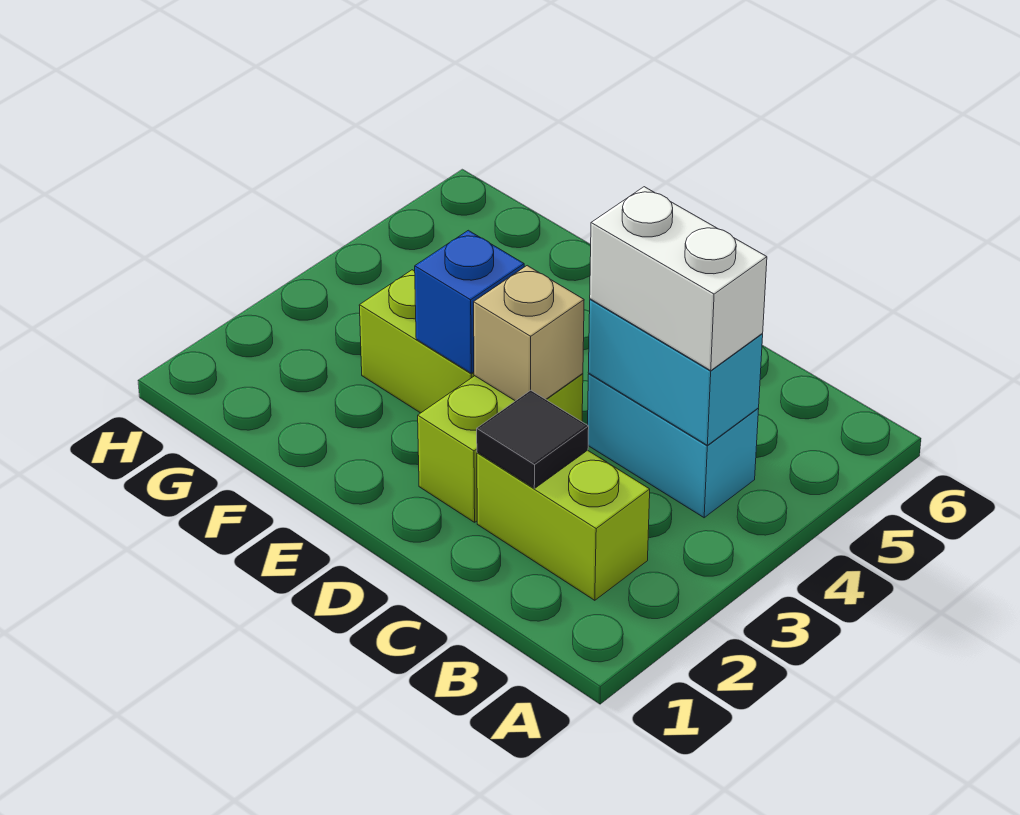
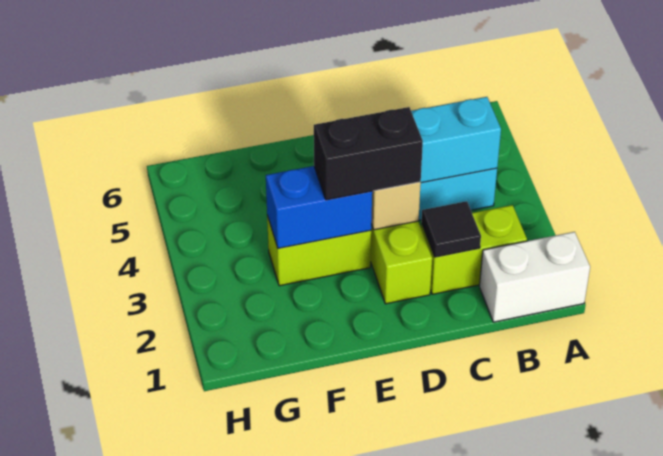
white brick B4:C4 level 3 -> white brick A1:B1 level 1
none -> black brick D3:E3 level 3
blue brick E3 level 2 -> blue brick E3:F3 level 2

